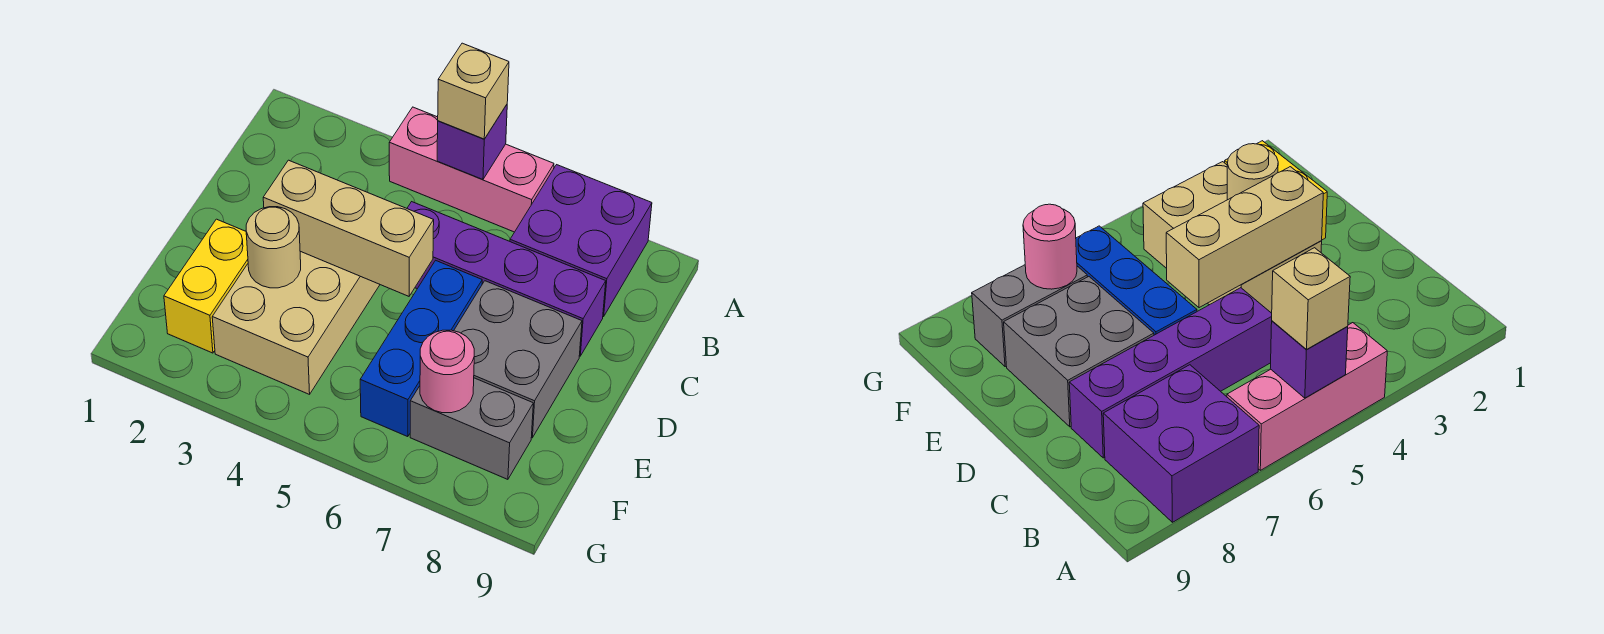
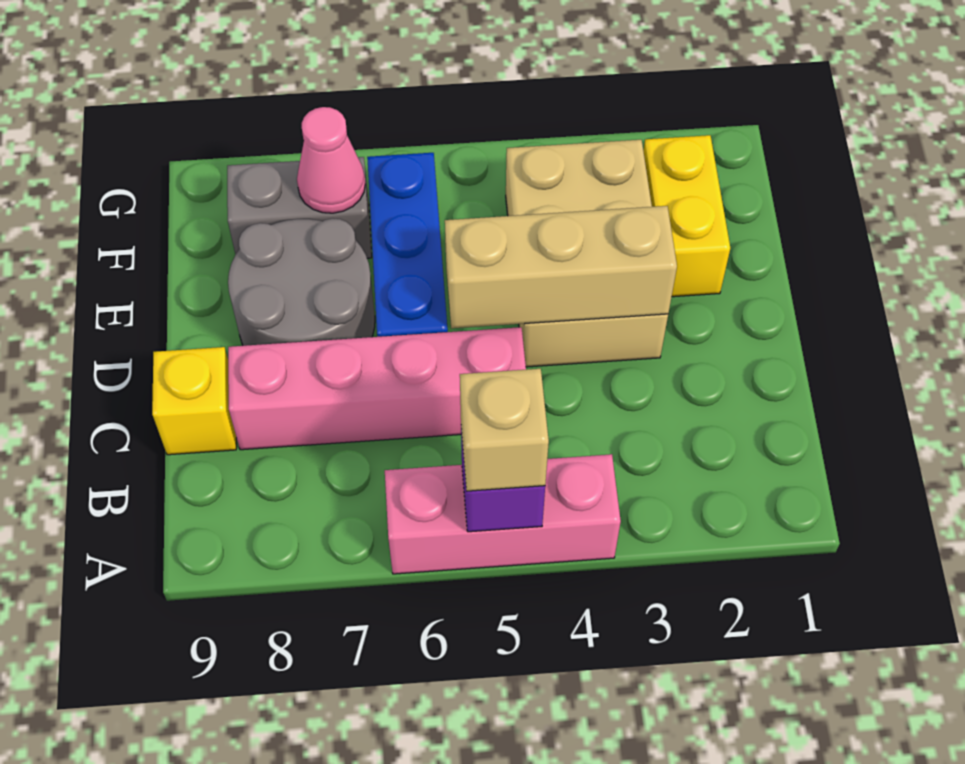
purple brick A7:B8 level 1 -> none
purple brick C5:C8 level 1 -> pink brick C5:C8 level 1
none -> yellow brick C9 level 1
grey brick D7:E8 level 1 -> grey round brick D7:E8 level 1
tan round brick E3 level 2 -> none
pink round brick F7 level 2 -> pink cone F7 level 2

